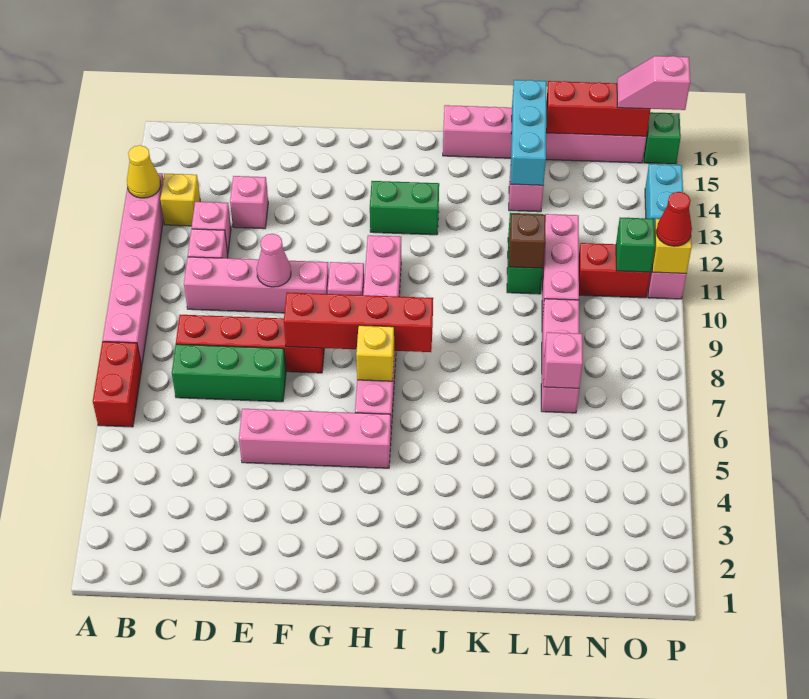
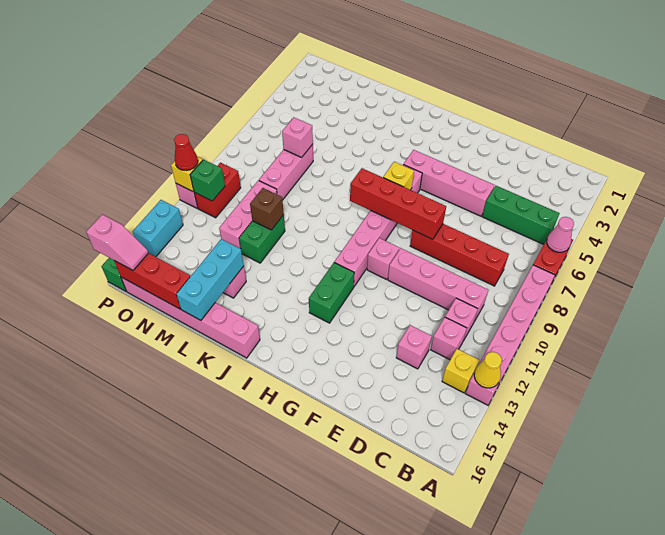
green brick C7:E7 level 1 -> green brick B5:D5 level 1
pink cone E10 level 2 -> pink cone A6 level 2
green brick H13:I13 level 1 -> green brick H12:H13 level 1
red brick N11:O11 level 1 -> red brick O10:O11 level 1

